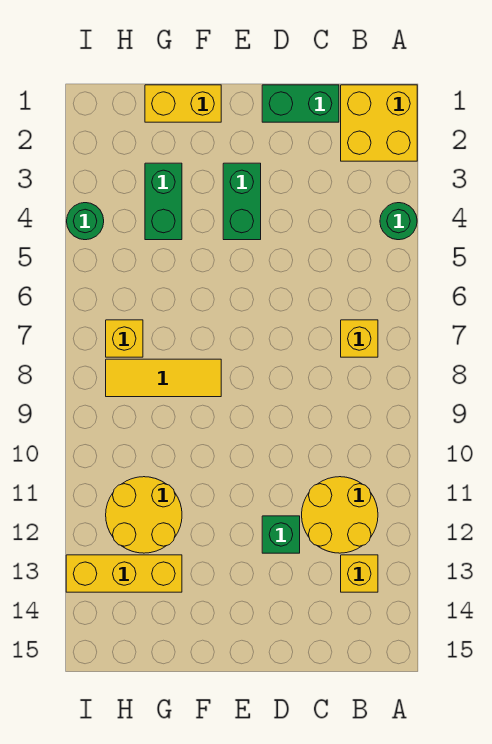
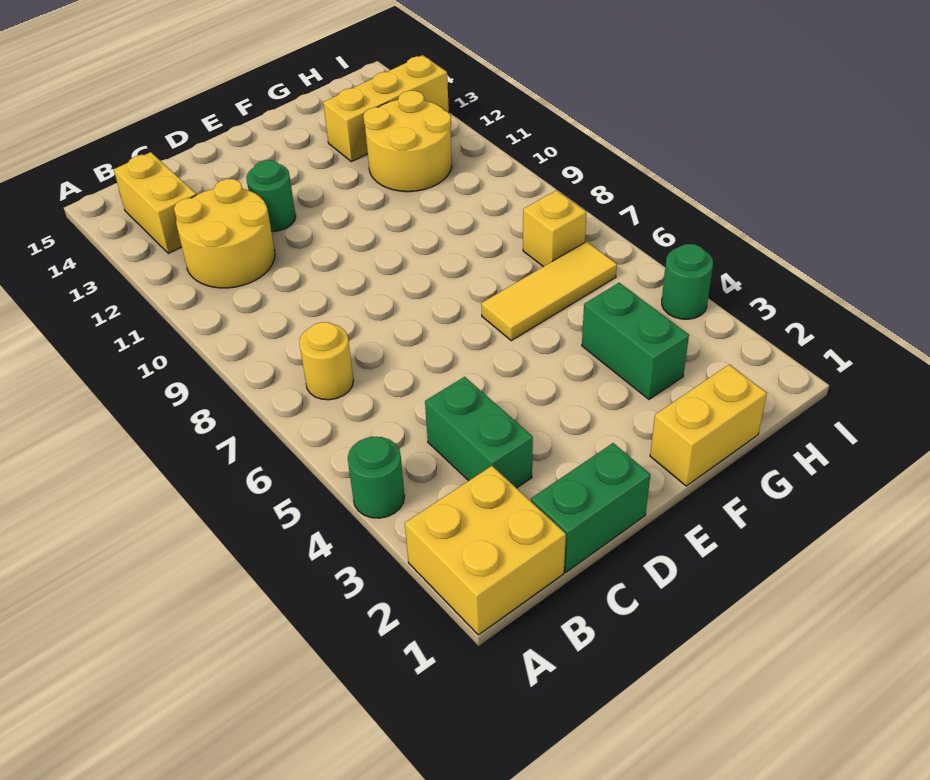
yellow brick B7 level 1 -> yellow round brick B7 level 1
yellow brick B13 level 1 -> yellow brick B13:B14 level 1
green brick D12 level 1 -> green round brick D12 level 1
green brick E3:E4 level 1 -> green brick C3:C4 level 1
yellow tile F8:H8 level 1 -> yellow tile F6:H6 level 1

